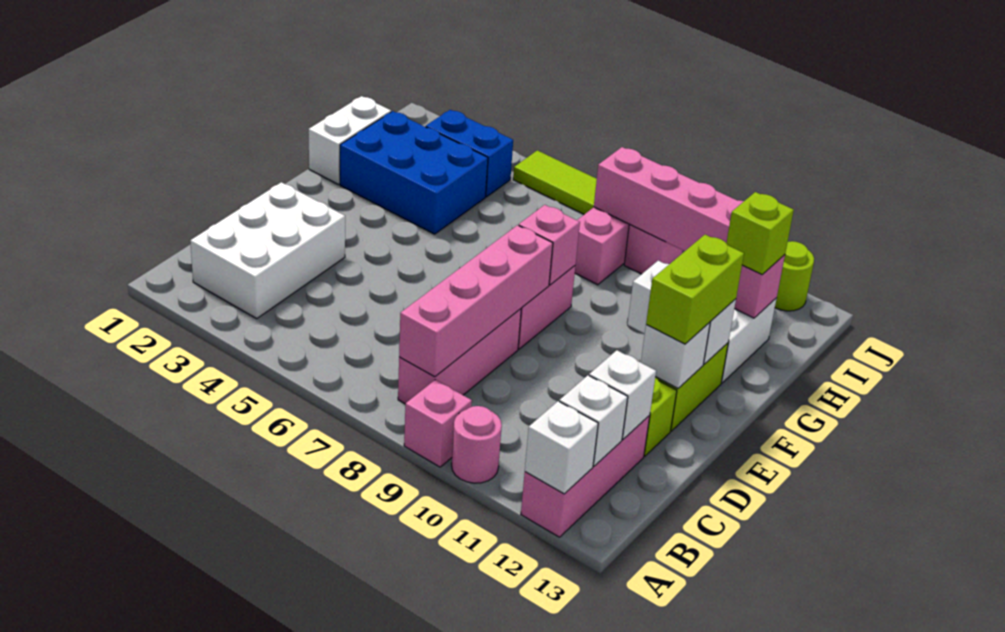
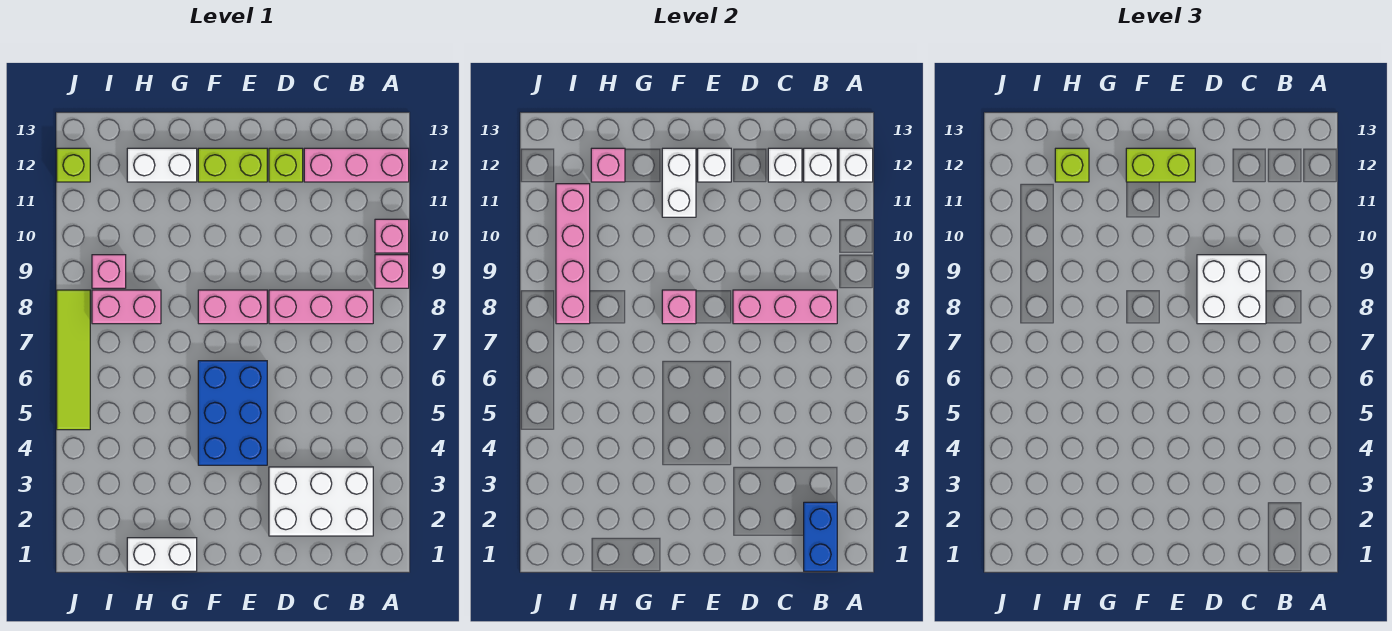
pink round brick A10 level 1 -> pink brick A10 level 1
pink brick B8:E8 level 2 -> pink brick B8:D8 level 2
none -> white brick C8:D9 level 3
blue brick G2:H4 level 1 -> blue brick E4:F6 level 1
blue brick I3:I4 level 1 -> blue brick B1:B2 level 2
lime round brick J12 level 1 -> lime brick J12 level 1

